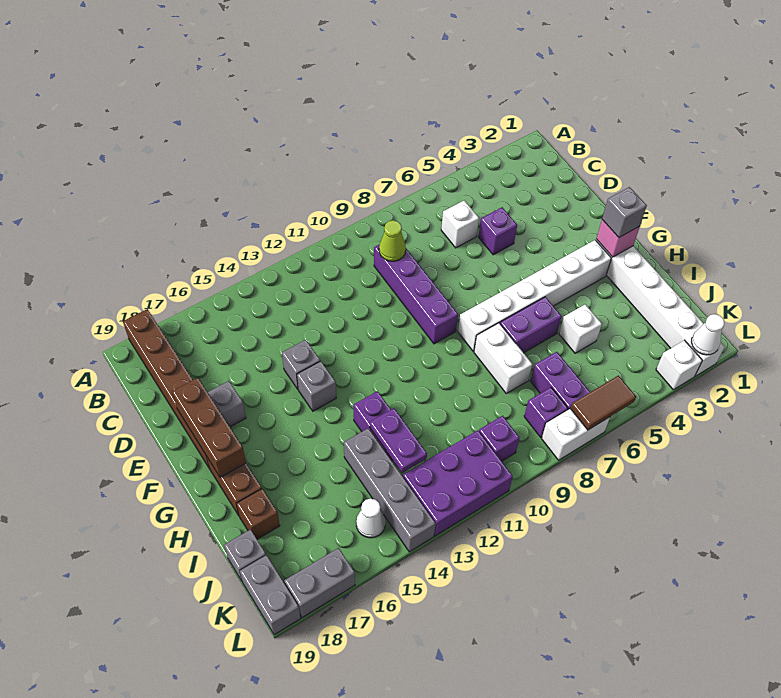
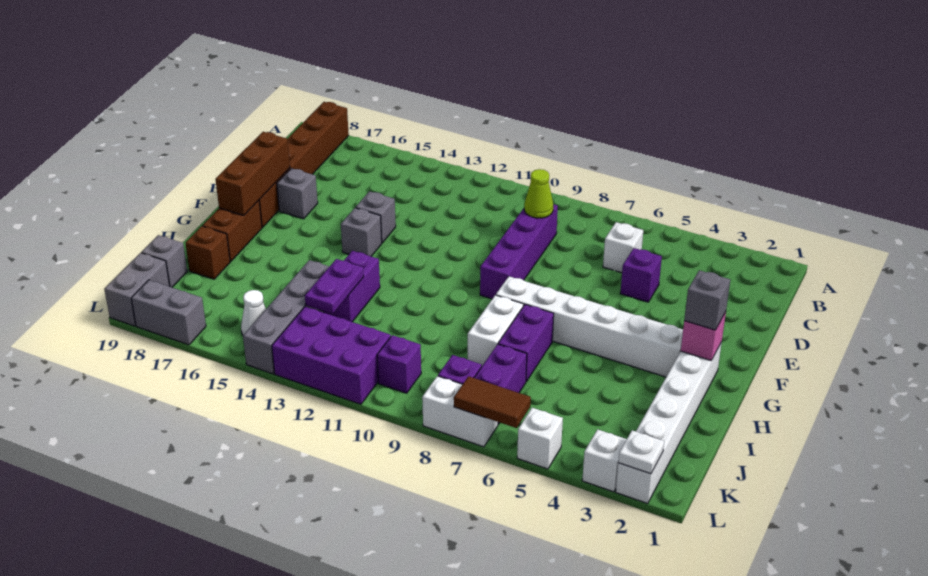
purple brick H6:H7 level 1 -> purple brick H7:I7 level 1
white brick I5 level 1 -> white brick L5 level 1
white cone L2 level 2 -> white plate L2 level 2

